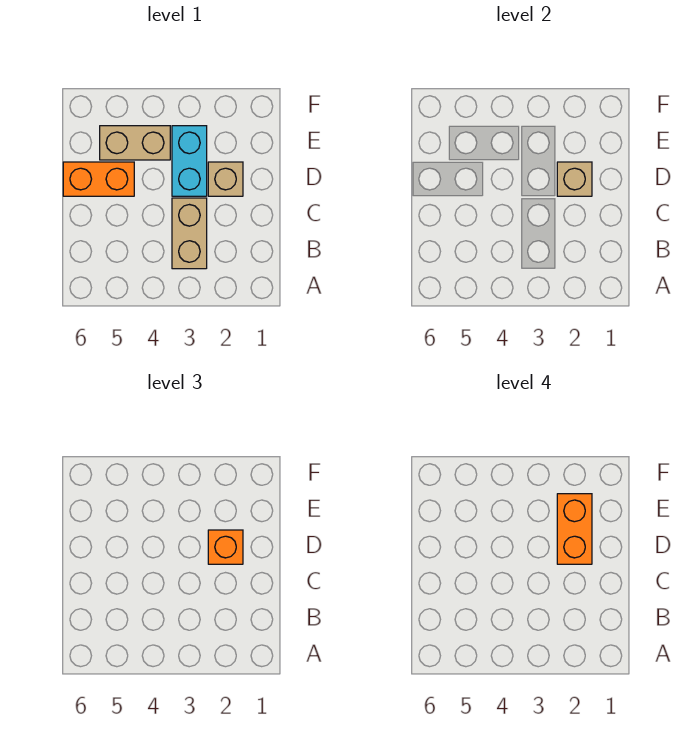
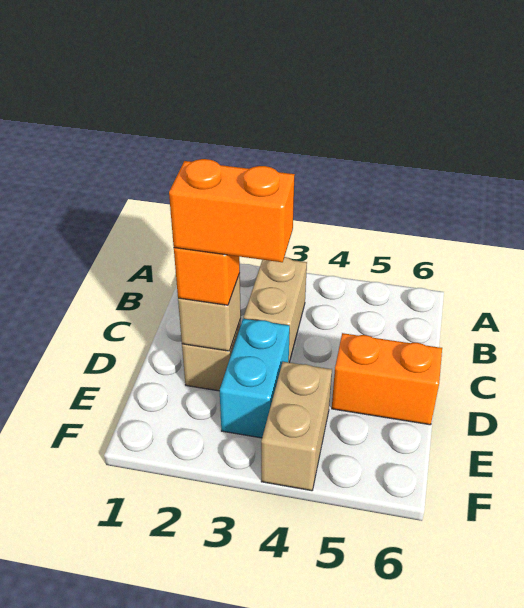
orange brick D2:E2 level 4 -> orange brick D2:D3 level 4
tan brick E4:E5 level 1 -> tan brick E4:F4 level 1

